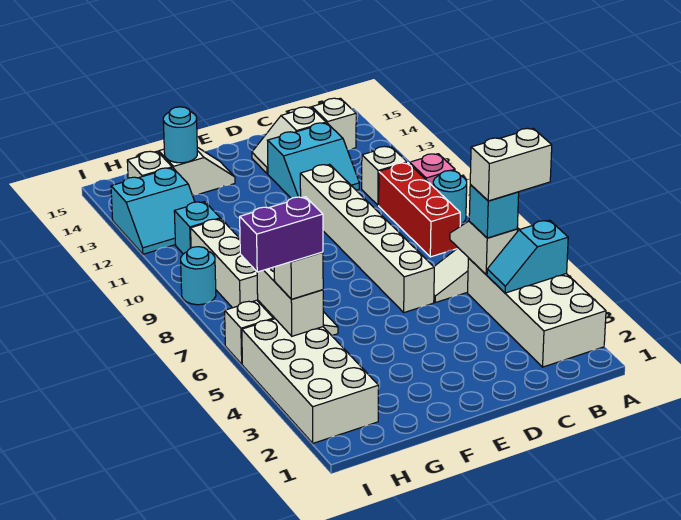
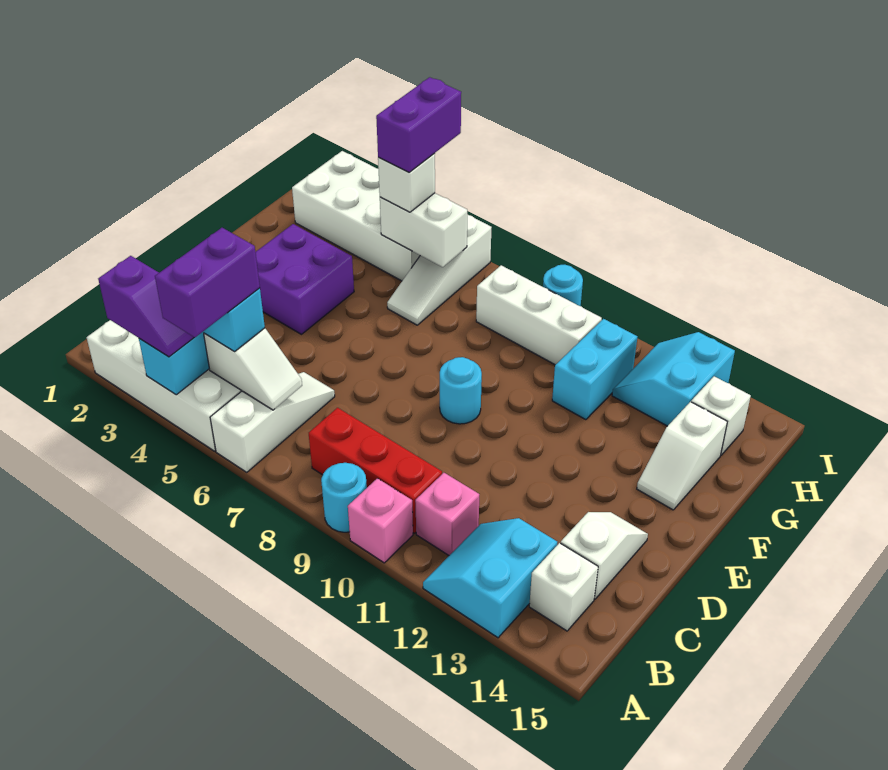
none -> purple slope A3:A4 level 3 top 3
white brick A5:B5 level 4 -> purple brick A5:B5 level 4
white brick B11 level 1 -> pink brick B11 level 1
cyan slope C12:D13 level 1 top 13 -> cyan slope A12:B13 level 1 top 13
white brick D6:D11 level 1 -> none
none -> purple brick E3:F4 level 1
cyan round brick G14 level 2 -> cyan round brick E9 level 1
cyan brick H11 level 1 -> cyan brick G11:H11 level 1

